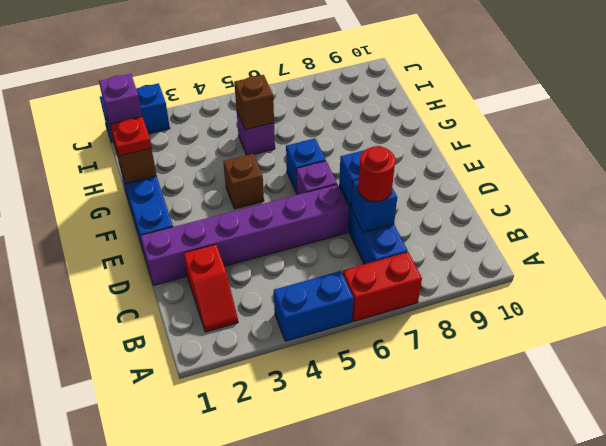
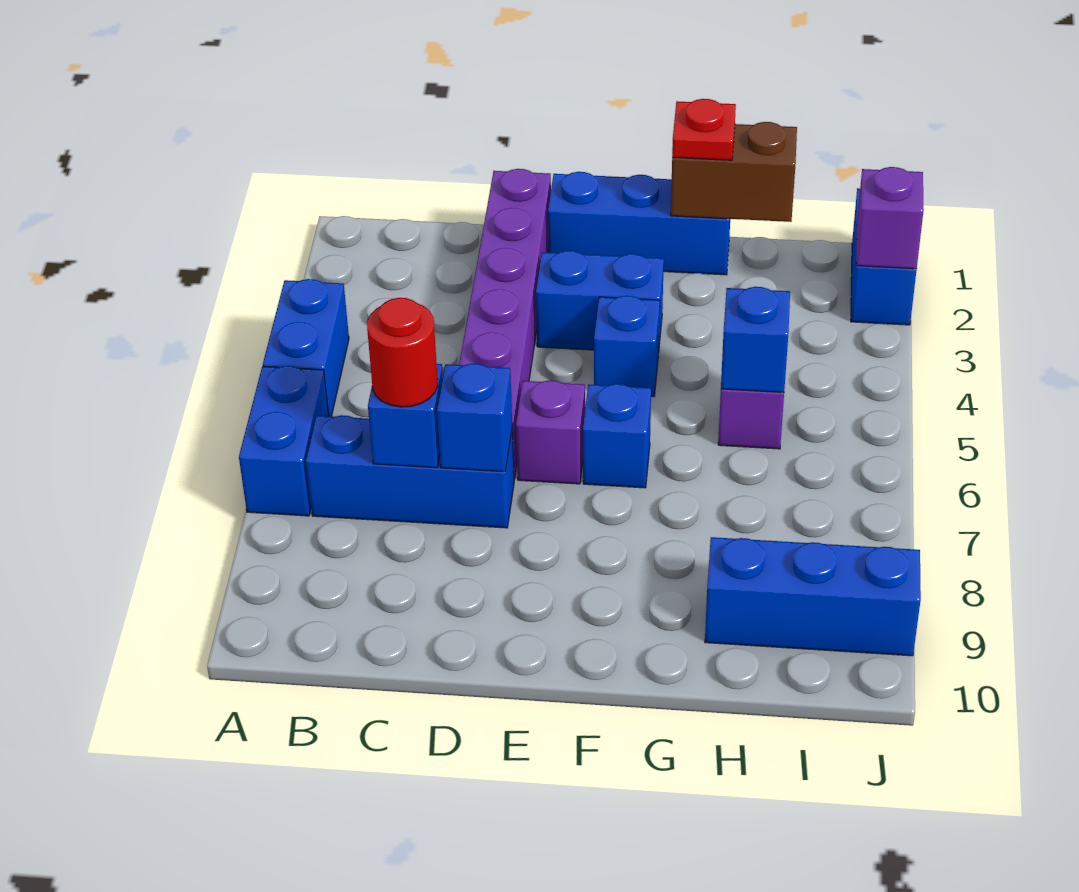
red brick A6:A7 level 1 -> blue brick A6:A7 level 1
red slope B2:C2 level 1 top C -> none
none -> blue brick E3:F3 level 1
brown brick F4 level 1 -> blue brick F4 level 1
purple brick H1 level 3 -> purple brick J2 level 2
brown brick H5 level 2 -> blue brick H5 level 2
none -> blue brick H9:J9 level 1

